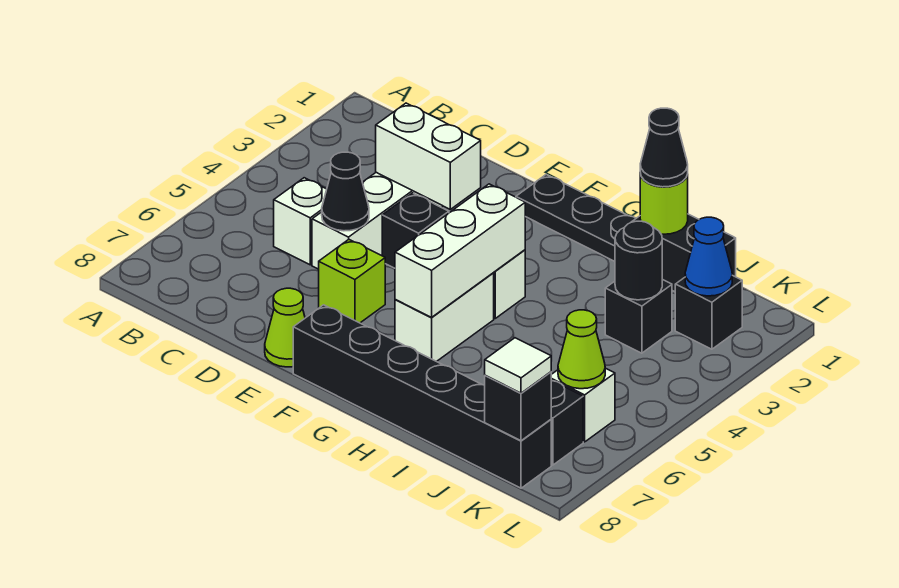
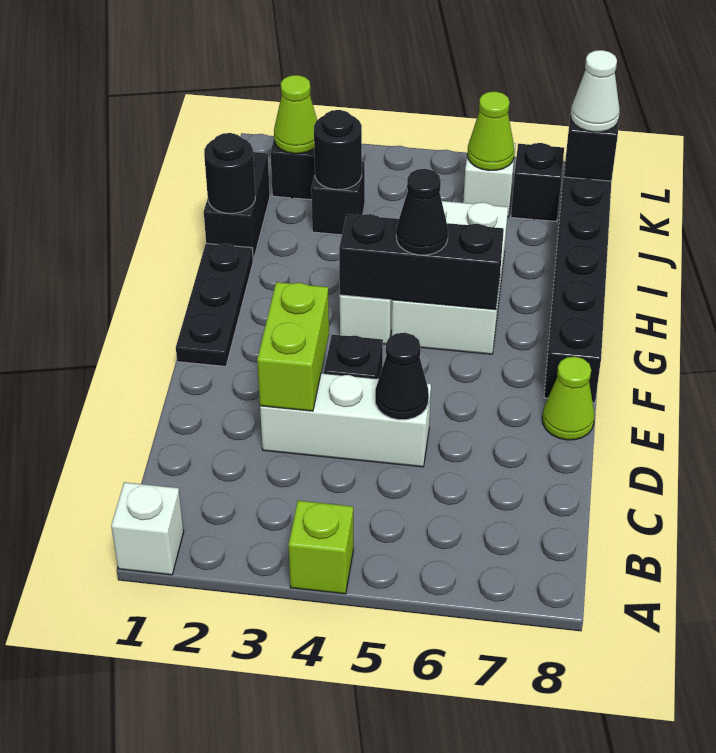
white brick C5 level 1 -> white brick A1 level 1
white brick D3:E3 level 2 -> lime brick D3:E3 level 2
lime brick E6 level 1 -> lime brick A4 level 1
white brick G4:G6 level 2 -> black brick G4:G6 level 2
white brick G5:G6 level 1 -> white brick G5:I6 level 1
lime round brick I1 level 2 -> black round brick I1 level 2
black cone I1 level 3 -> black cone G5 level 3
blue cone K2 level 2 -> lime cone K2 level 2
white tile K8 level 3 -> white cone K8 level 3

